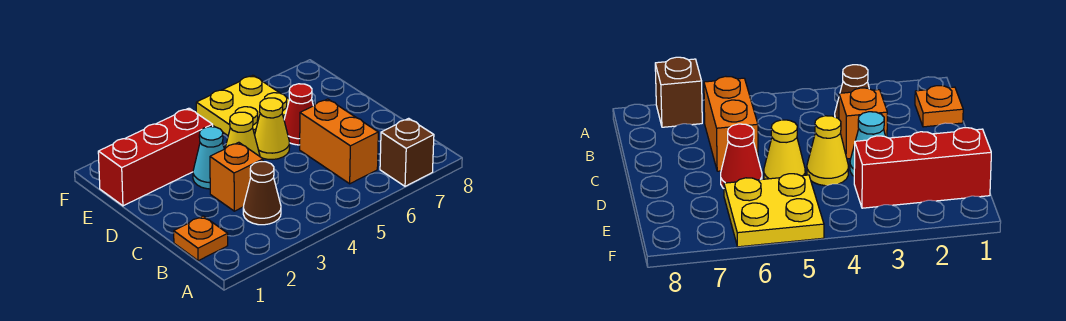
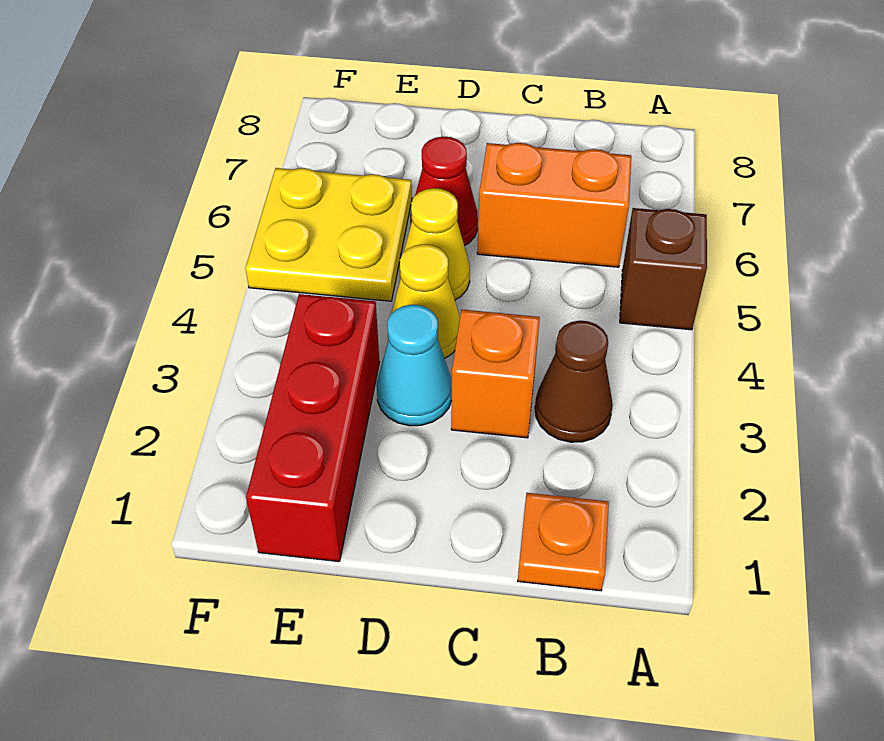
brown brick A7 level 1 -> brown brick A5 level 1

